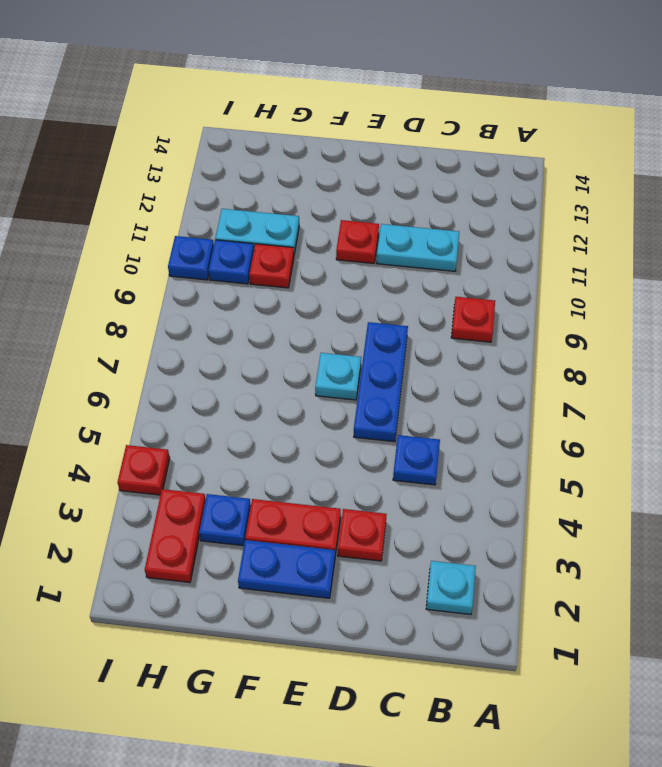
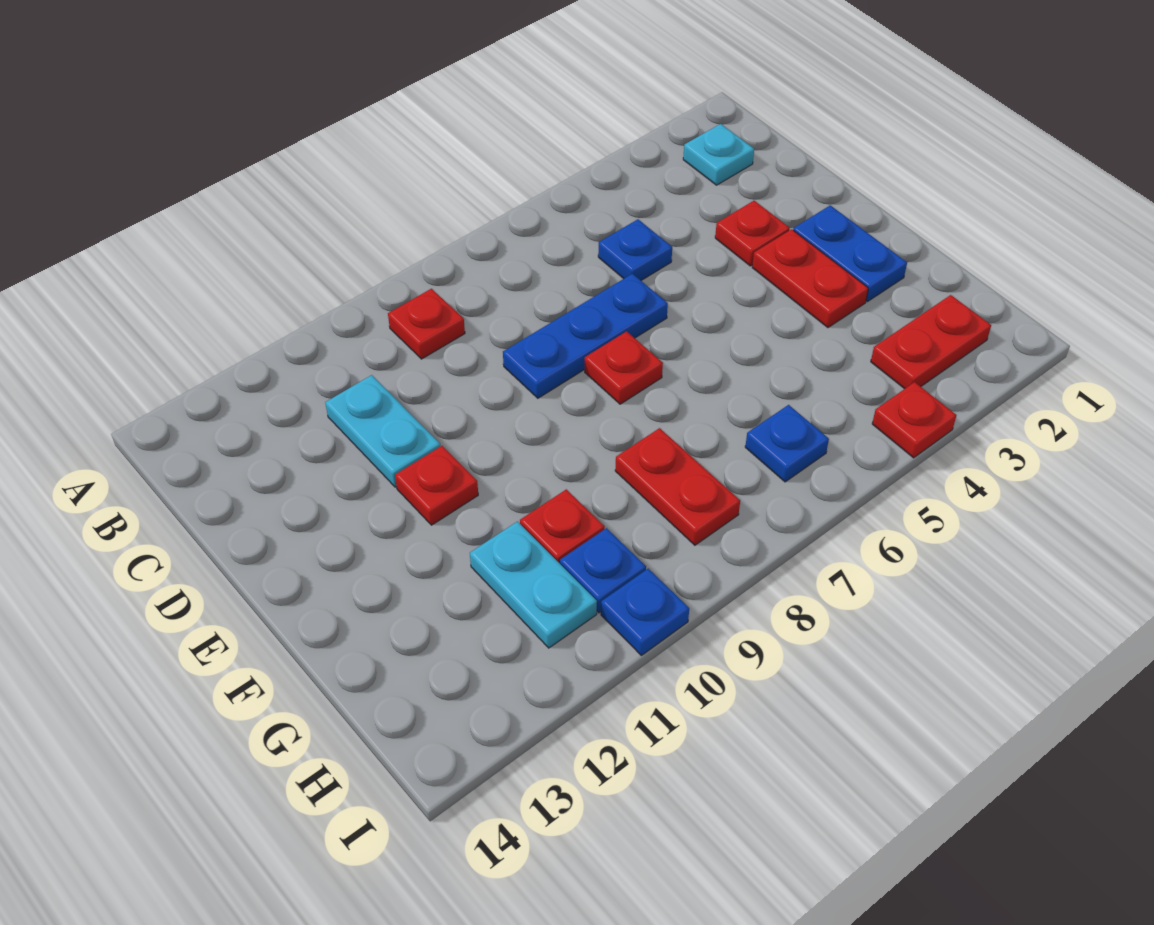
cyan plate E7 level 1 -> red plate E7 level 1
blue plate G3 level 1 -> blue plate H6 level 1
none -> red plate G8:H8 level 1

